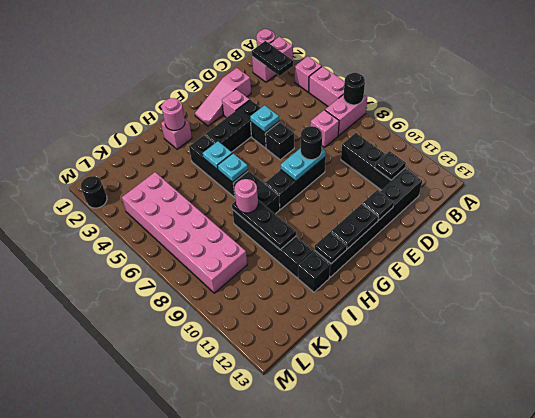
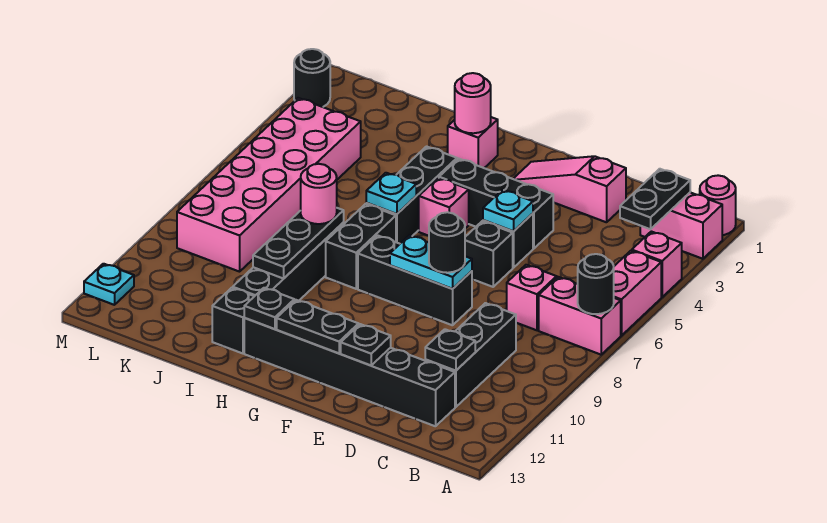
pink brick E3 level 1 -> pink brick G5 level 1
cyan plate H5 level 2 -> cyan plate M12 level 1

